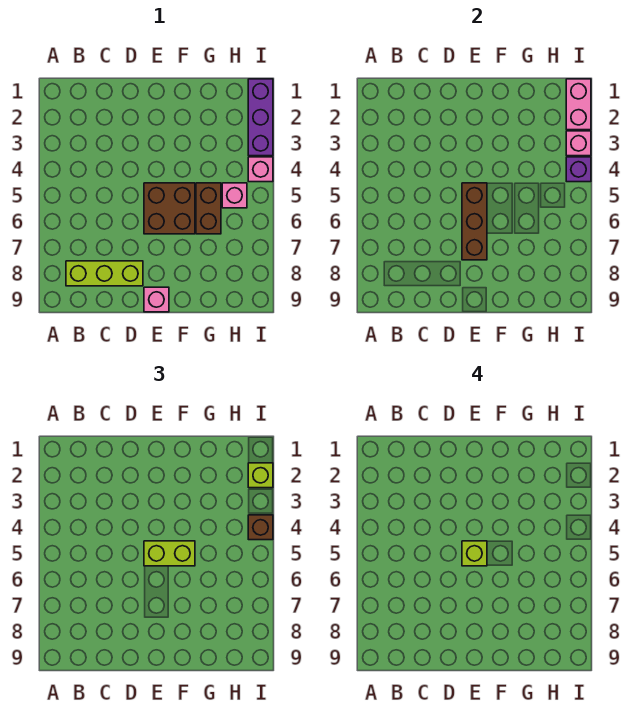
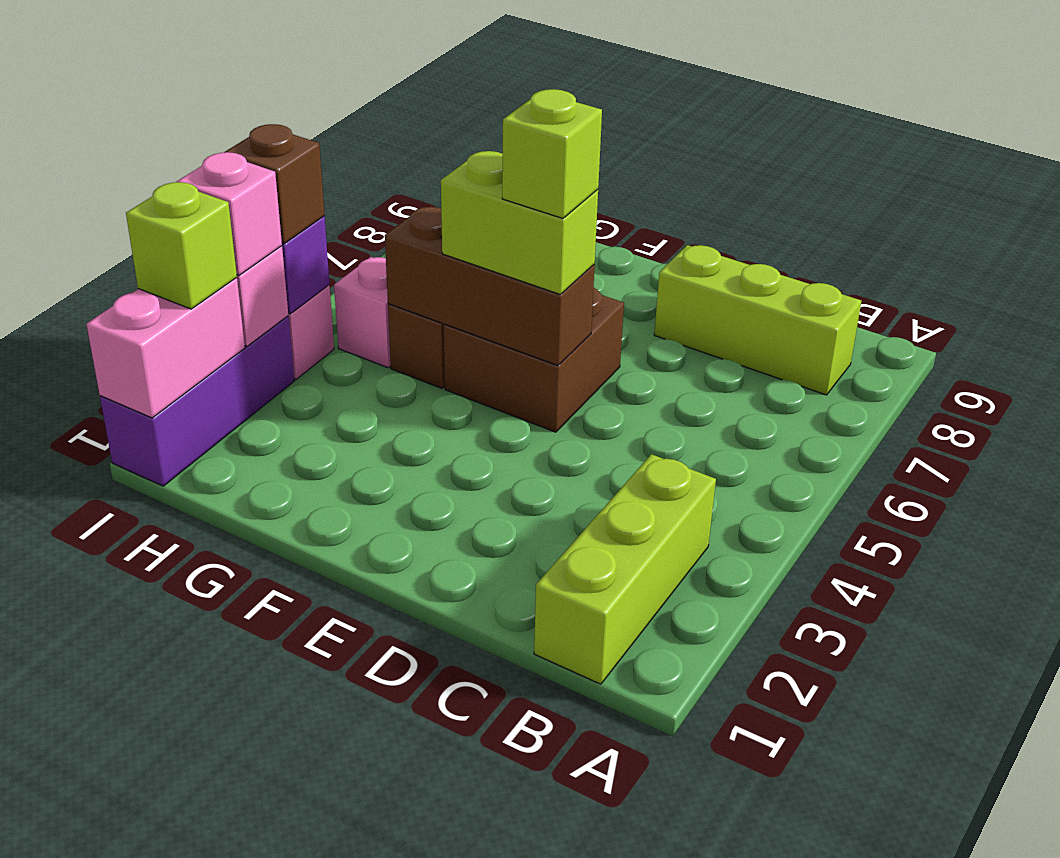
none -> lime brick B1:B3 level 1
brown brick E5:E7 level 2 -> brown brick E5:G5 level 2
pink brick E9 level 1 -> pink brick I3 level 3

